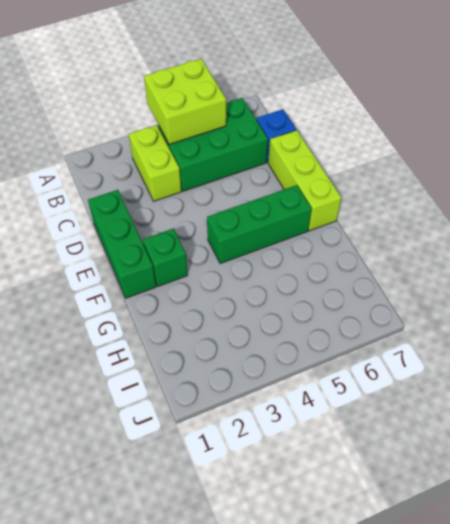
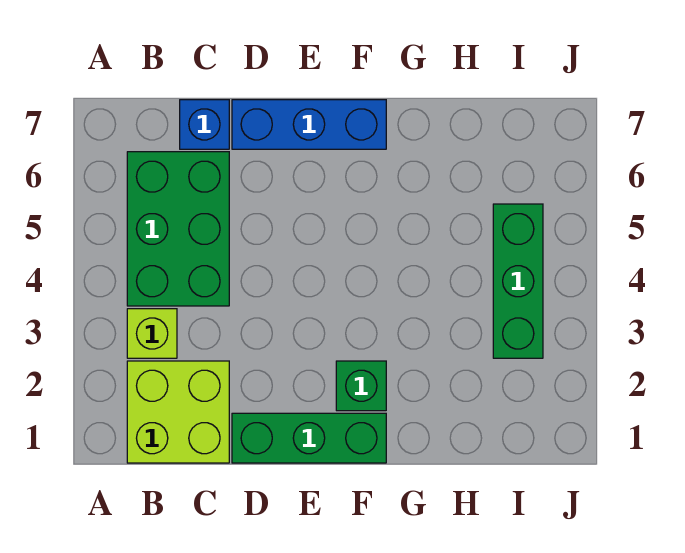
lime brick A4:B5 level 2 -> lime brick B1:C2 level 1
lime brick B3:C3 level 1 -> lime brick B3 level 1
lime brick D7:F7 level 1 -> blue brick D7:F7 level 1
green brick F4:F6 level 1 -> green brick I3:I5 level 1

